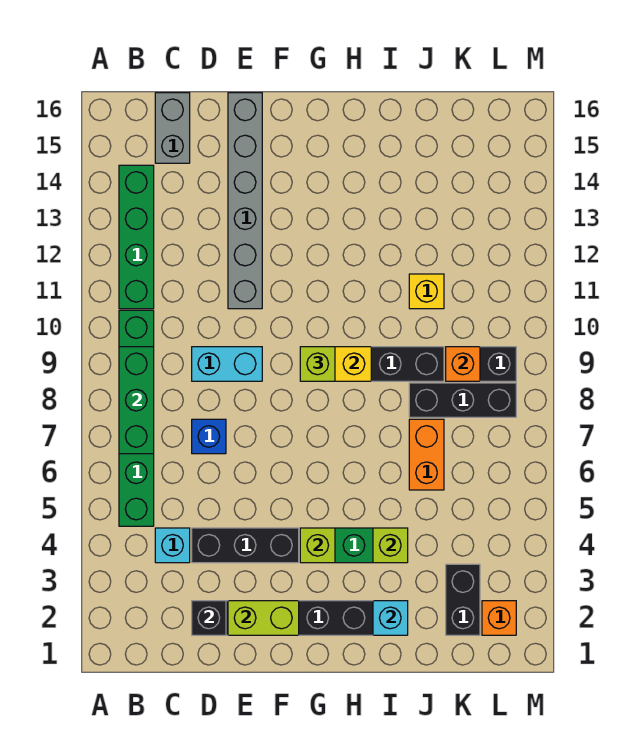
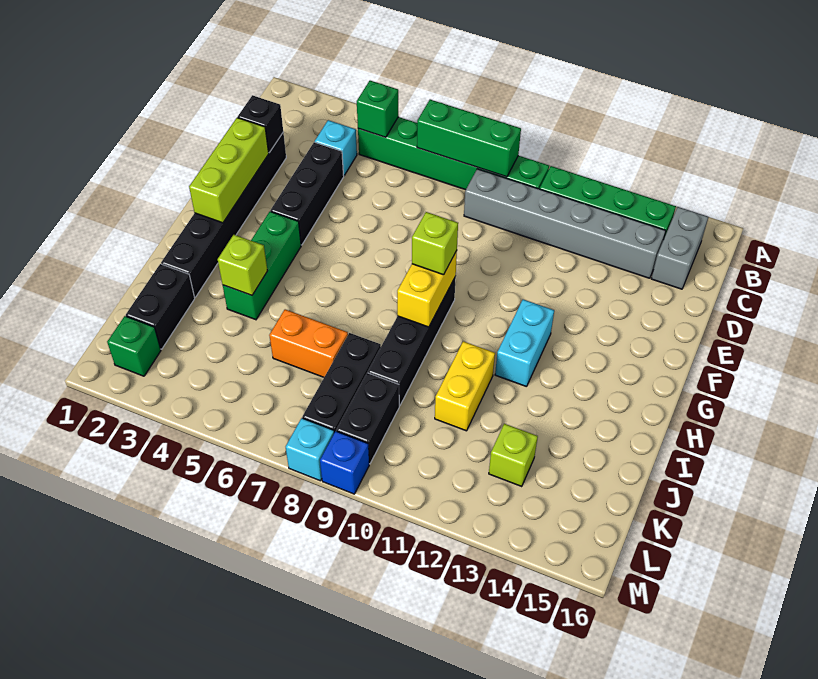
none -> green brick B5 level 2
grey brick C15:C16 level 1 -> grey brick B15:C15 level 1
blue brick D7 level 1 -> blue brick M9 level 1
cyan brick D9:E9 level 1 -> cyan brick G12:H12 level 1
lime brick E2:F2 level 2 -> lime brick E2:G2 level 2
grey brick E11:E16 level 1 -> grey brick C9:C14 level 1
lime brick G4 level 2 -> lime brick K13 level 1
cyan brick I2 level 2 -> cyan brick M8 level 1
yellow brick J11 level 1 -> yellow brick I11:J11 level 1
black brick K2:K3 level 1 -> black brick J2:K2 level 1
orange brick K9 level 2 -> none
orange brick L2 level 1 -> green brick L2 level 1

